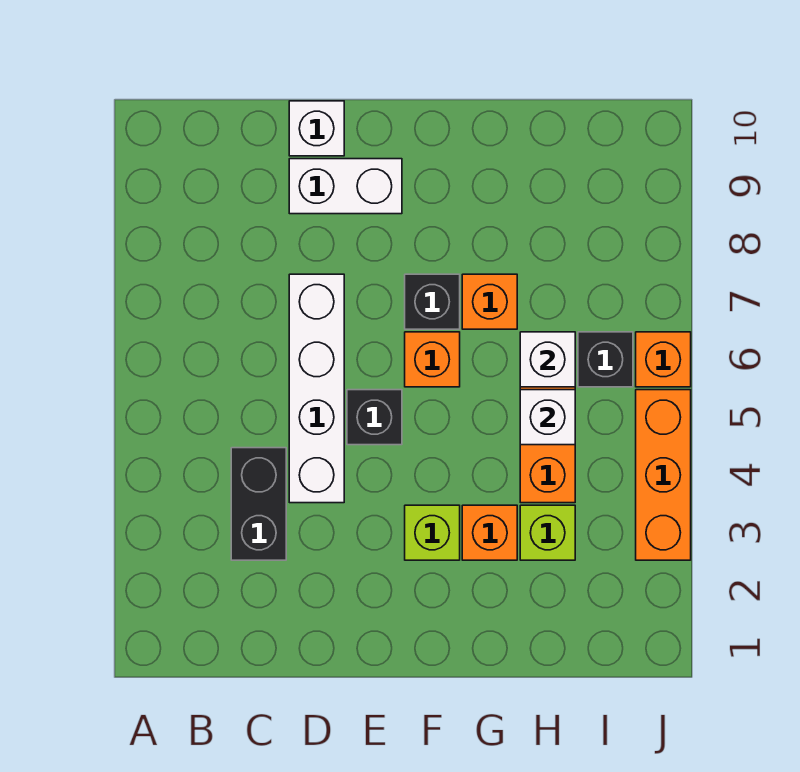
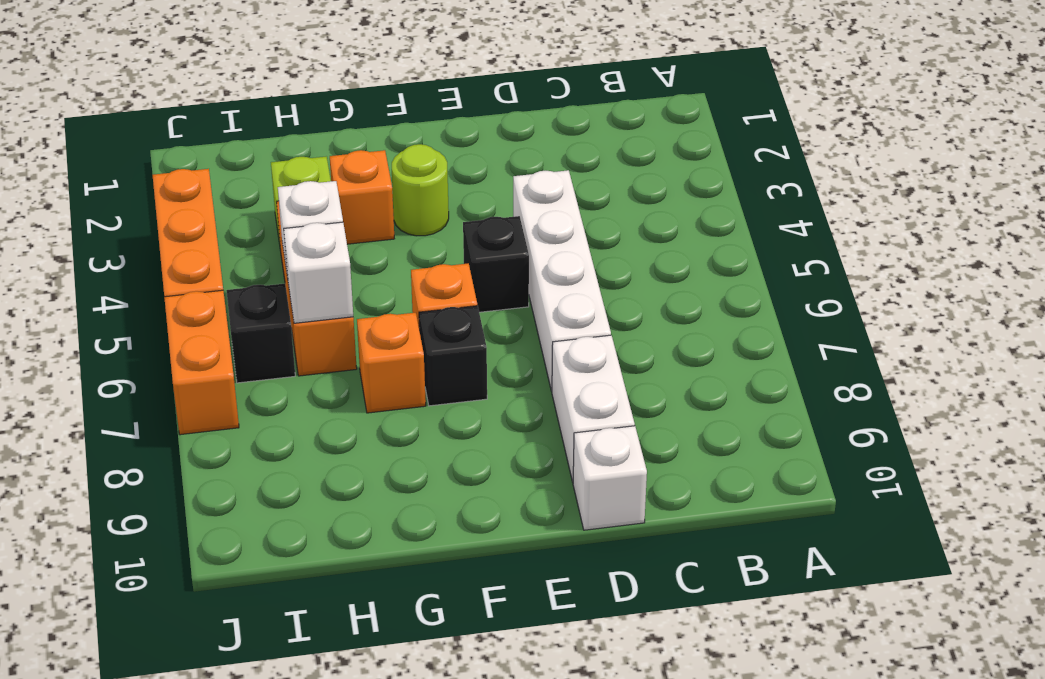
black brick C3:C4 level 1 -> none
white brick D9:E9 level 1 -> white brick D8:D9 level 1
lime brick F3 level 1 -> lime round brick F3 level 1
orange brick J6 level 1 -> orange brick J6:J7 level 1

